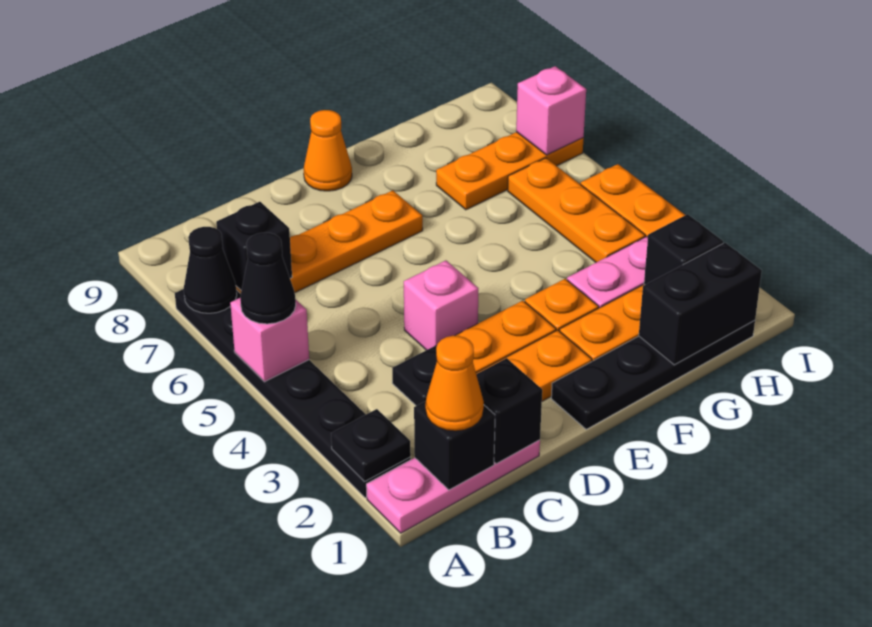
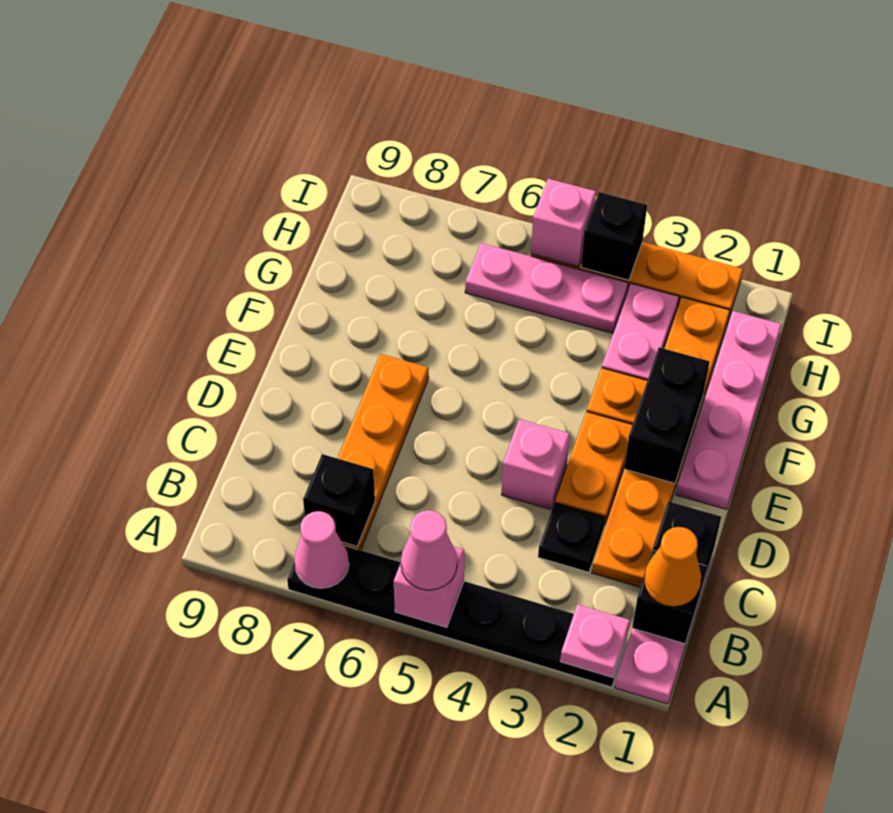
black plate A2 level 2 -> pink plate A2 level 2
black cone A5 level 3 -> pink cone A5 level 3
black cone A7 level 2 -> pink cone A7 level 2
black plate E1:H1 level 1 -> pink plate E1:H1 level 1
orange cone E9 level 1 -> none
black brick G1:H1 level 2 -> black brick E2:F2 level 2
orange plate G7:I7 level 1 -> none
black brick H2 level 2 -> black brick I4 level 2
orange plate H4:H6 level 1 -> pink plate H4:H6 level 1
pink brick I7 level 2 -> pink brick I5 level 2

